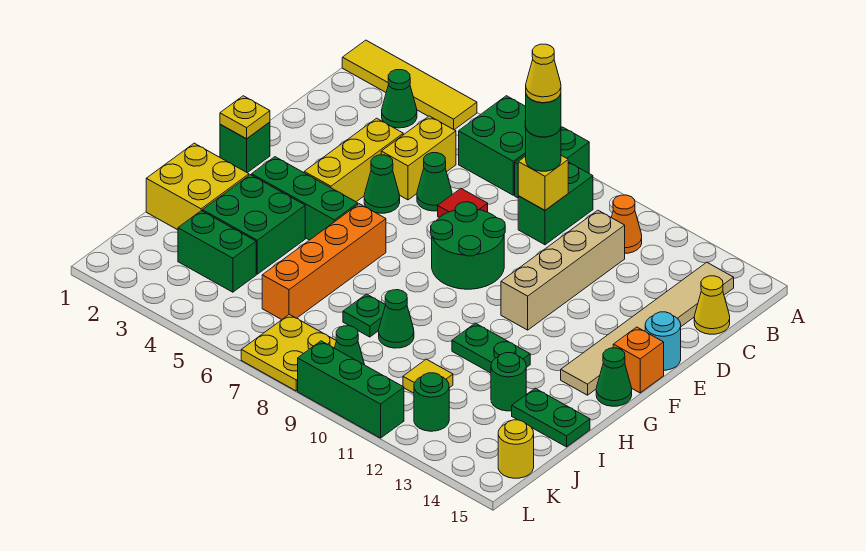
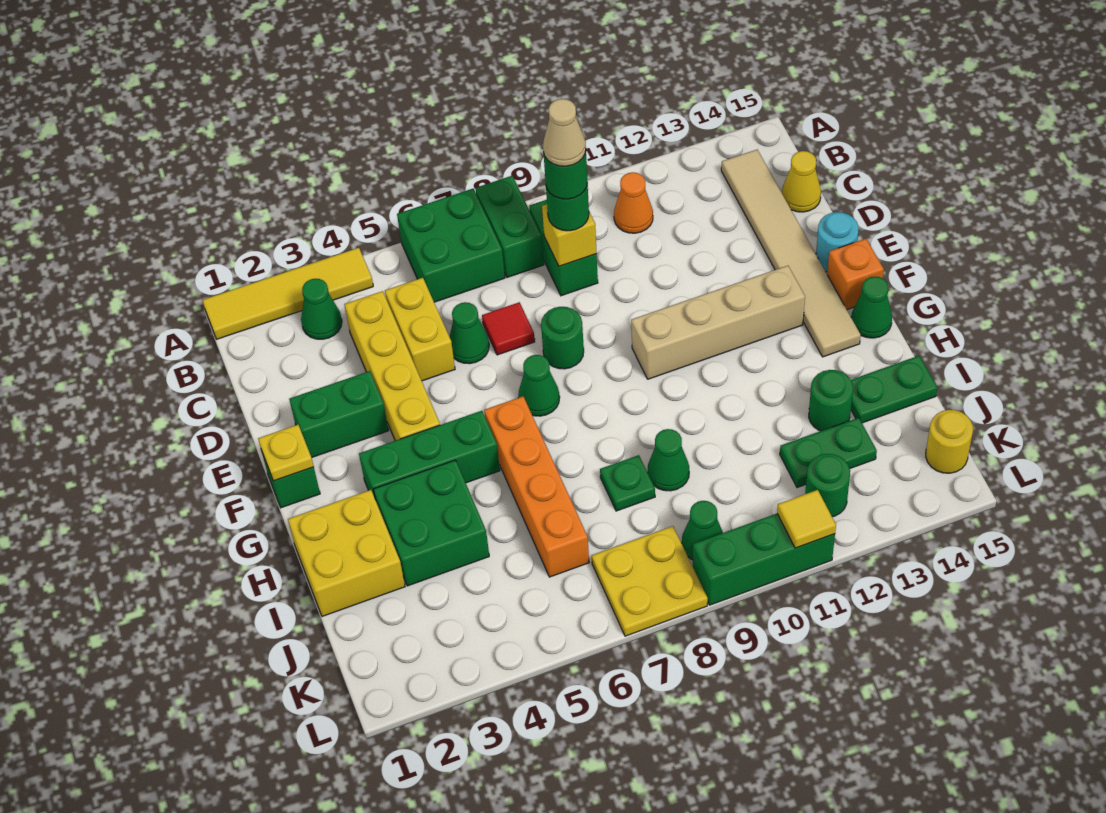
yellow cone C9 level 5 -> tan cone C9 level 5
tan brick C11:F11 level 1 -> tan brick F10:F13 level 1
yellow brick D4:F4 level 1 -> yellow brick C4:F4 level 1
green cone E5 level 1 -> green cone F7 level 1
green round brick E8:F9 level 1 -> green round brick E8 level 1
green plate H11:H12 level 1 -> green plate J12:J13 level 1
green brick J3:J4 level 1 -> green brick E2:E3 level 1
yellow tile J11 level 1 -> yellow tile L11 level 2

